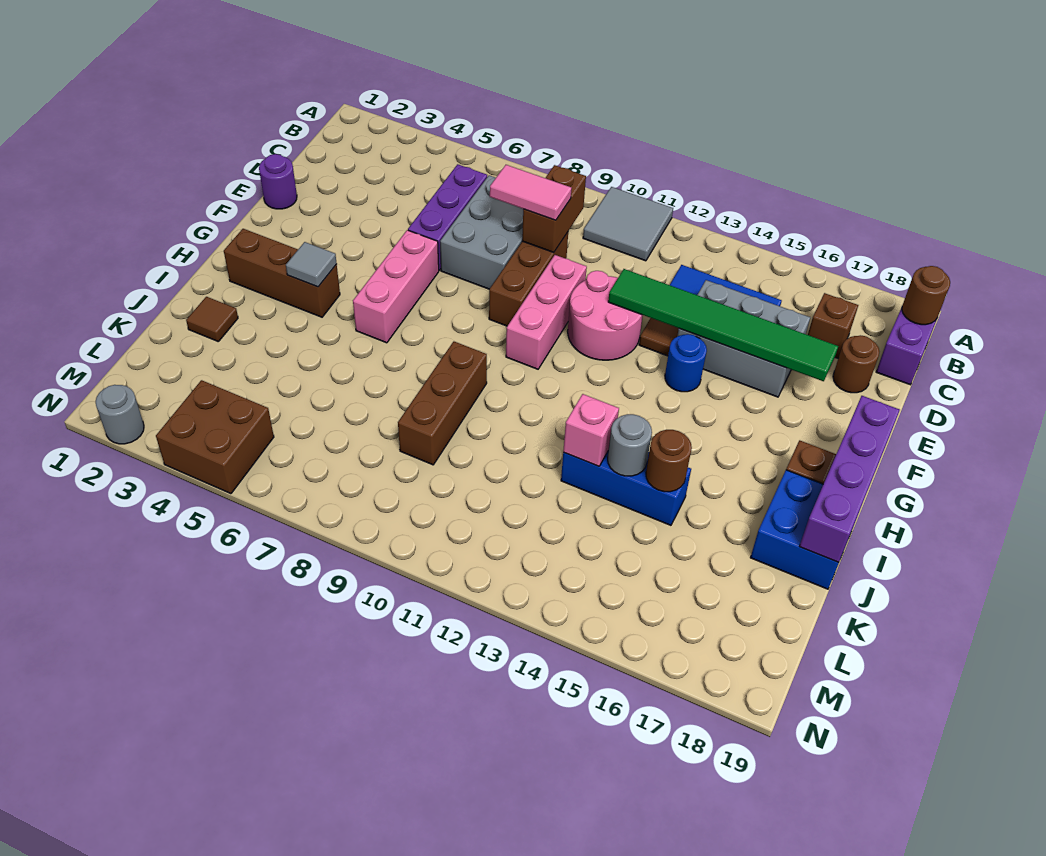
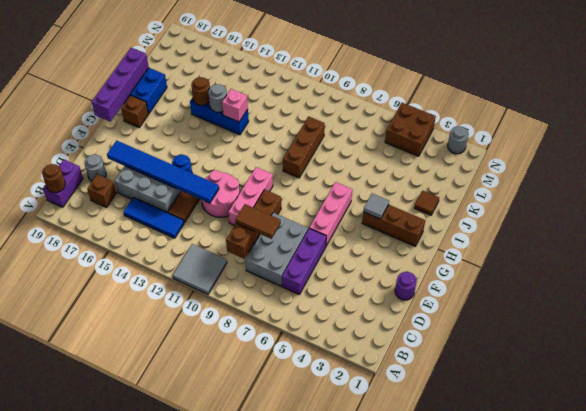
pink tile D8:D9 level 3 -> brown tile D8:D9 level 3
brown round brick D18 level 1 -> grey round brick D18 level 1
green tile E12:E17 level 2 -> blue tile E12:E17 level 2

